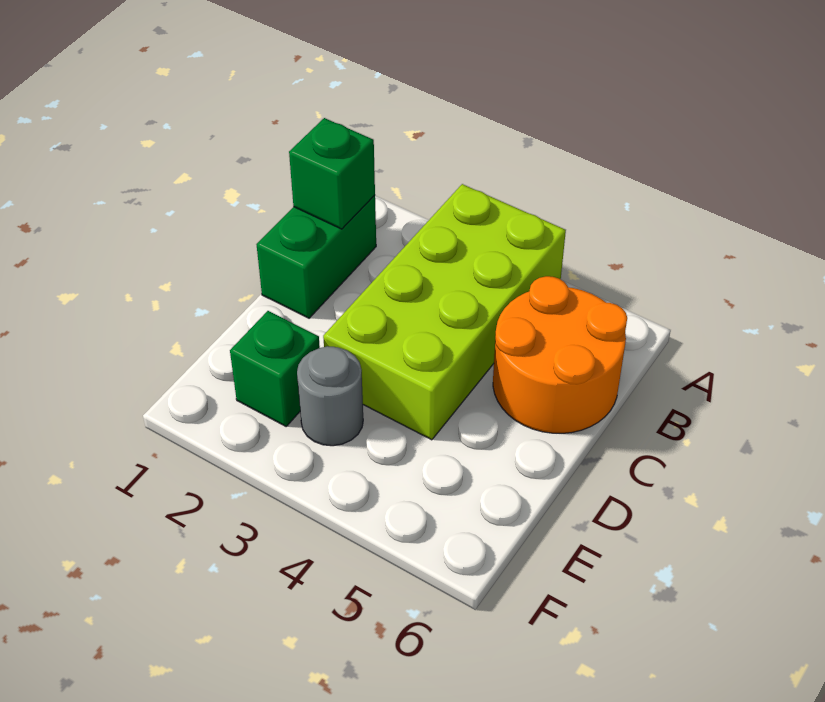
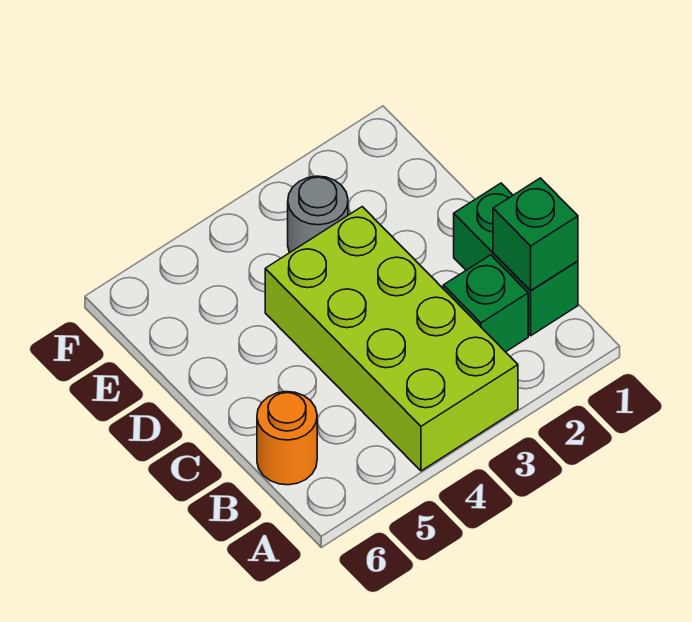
orange round brick B5:C6 level 1 -> orange round brick B6 level 1
green brick E2 level 1 -> green brick B2 level 1

